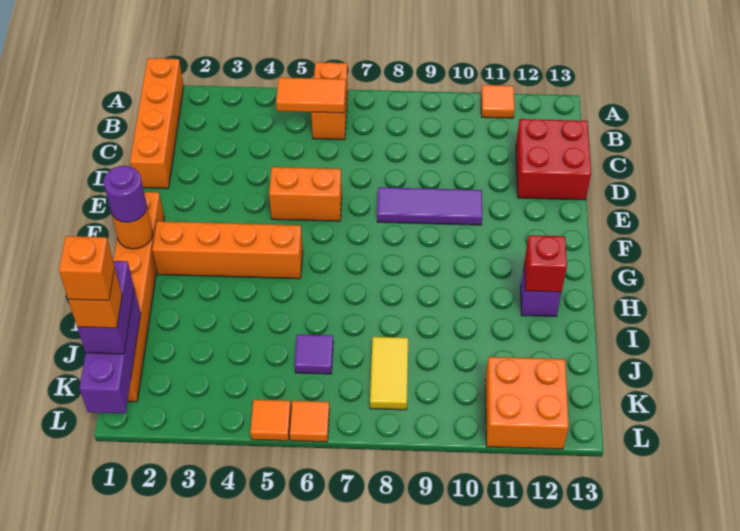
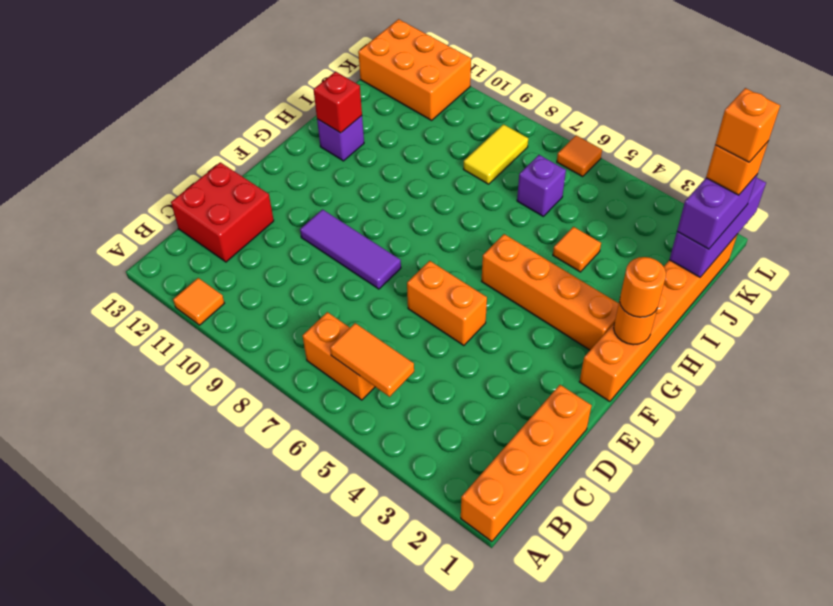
orange brick A6:B6 level 1 -> orange brick B6:B7 level 1
purple round brick G1 level 3 -> orange round brick G1 level 3
purple tile J6 level 1 -> purple brick J6 level 1
orange brick K11:L12 level 1 -> orange brick K11:L13 level 1
orange tile L5 level 1 -> orange tile I4 level 1

